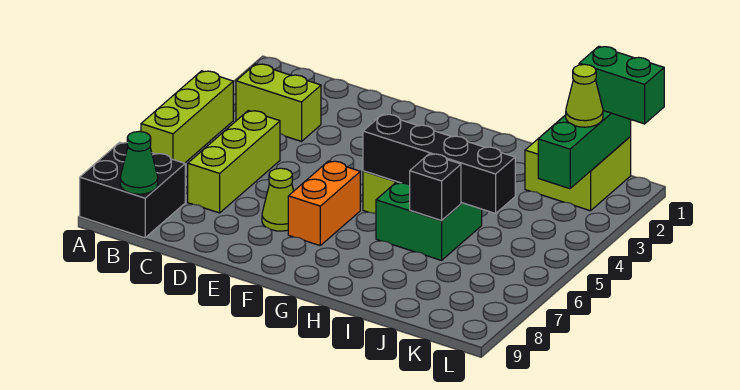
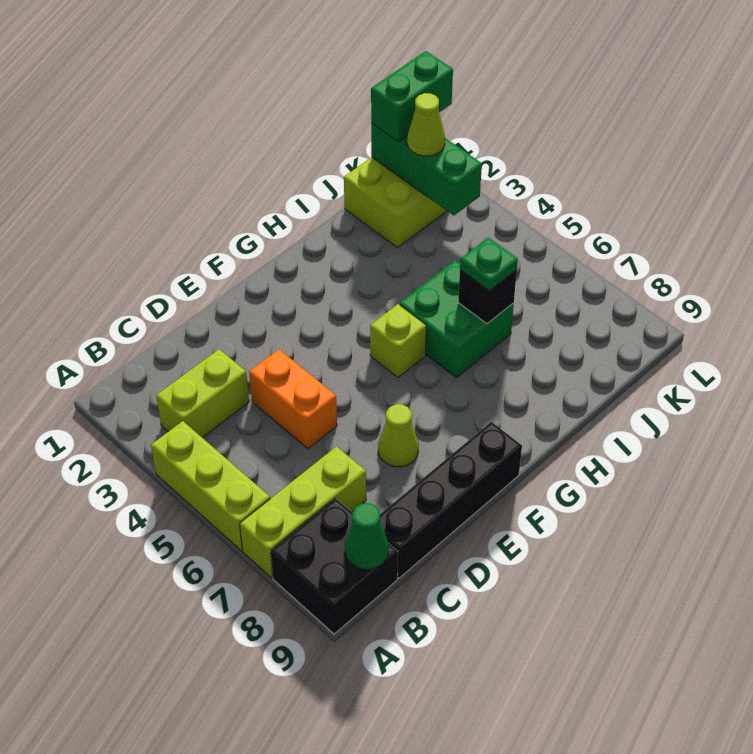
lime brick C5:C7 level 1 -> lime brick A7:C7 level 1
orange brick F6:F7 level 1 -> orange brick D4:D5 level 1
black brick G5:J5 level 2 -> black brick C9:F9 level 1
none -> green plate I6 level 3

